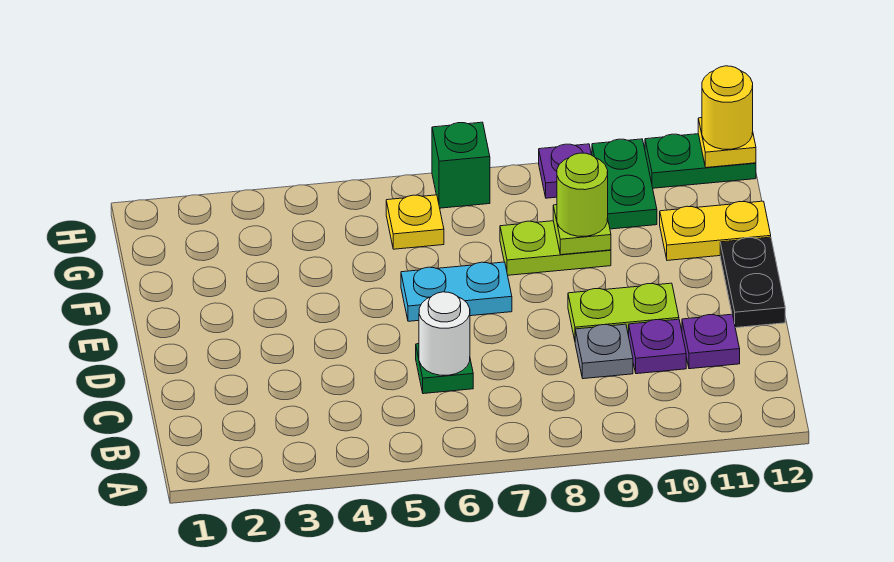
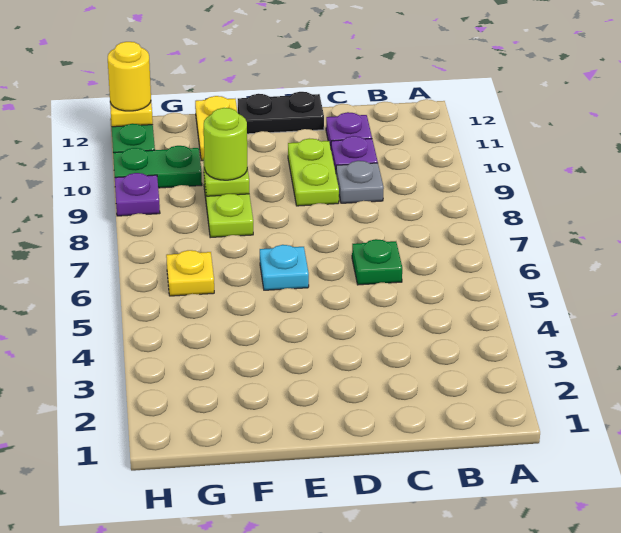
white round brick C6 level 2 -> none
cyan plate E6:E7 level 1 -> cyan plate E6 level 1
green brick H7 level 1 -> none

